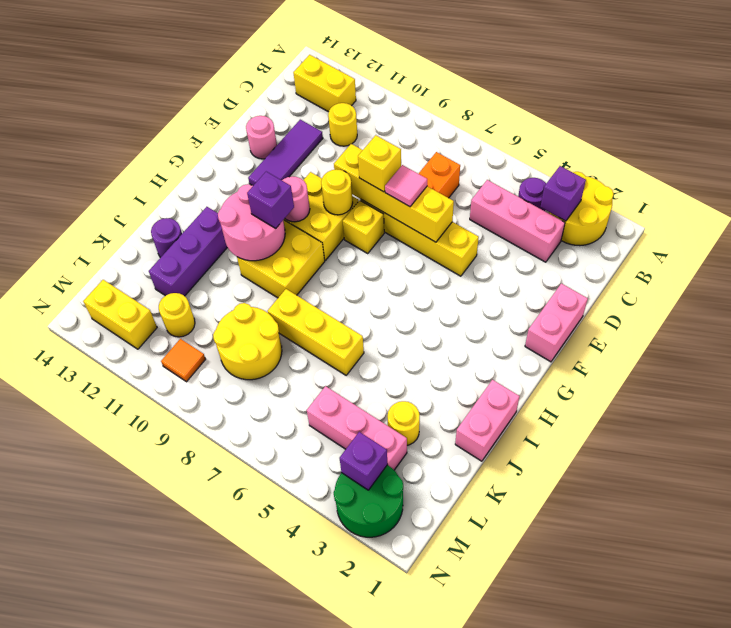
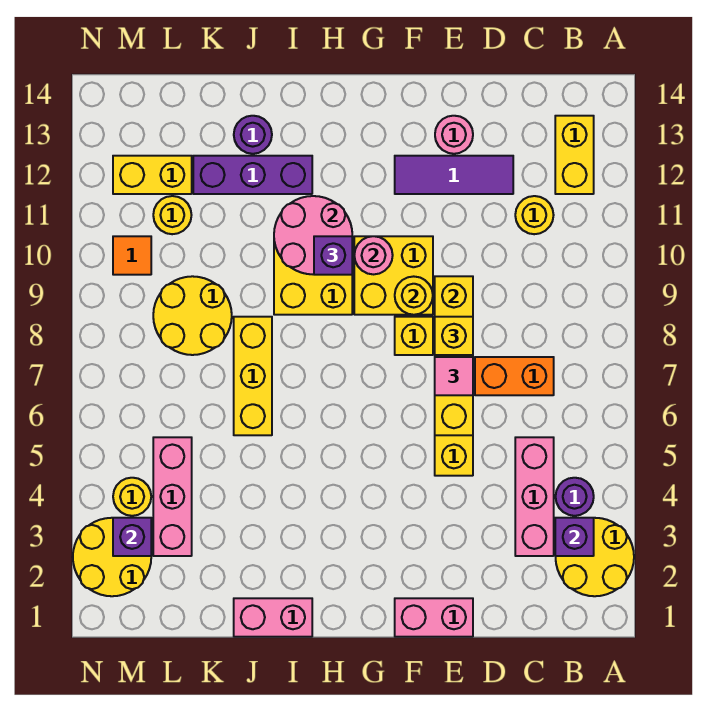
yellow round brick K3 level 1 -> yellow round brick M4 level 1
green round brick M2:N3 level 1 -> yellow round brick M2:N3 level 1
yellow brick M12:M13 level 1 -> yellow brick L12:M12 level 1

